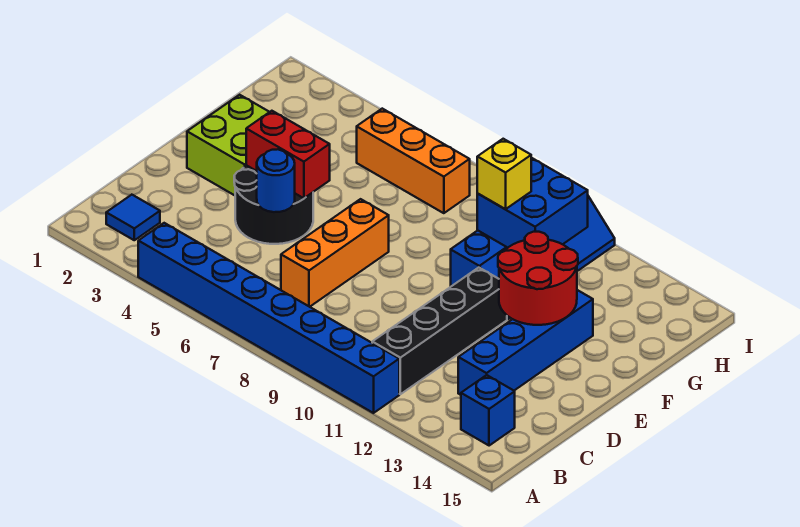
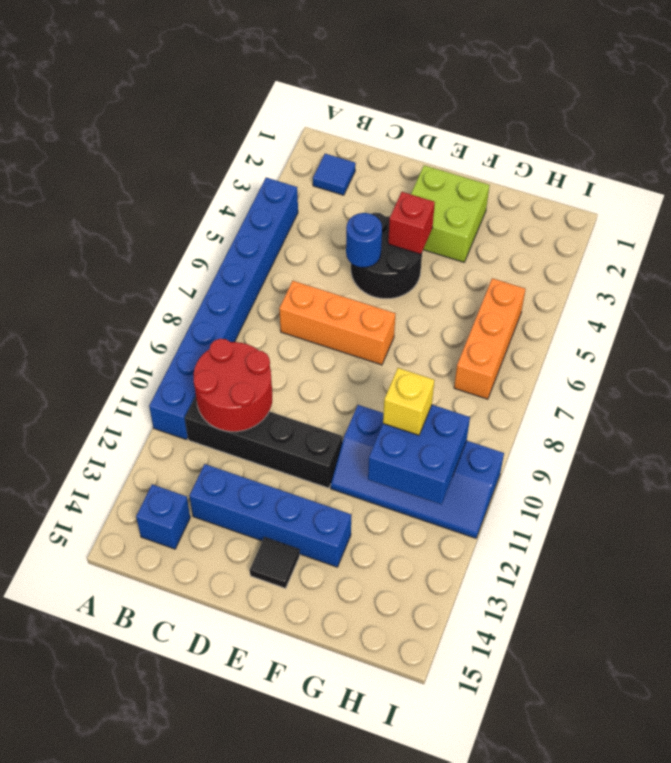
red brick E4:E5 level 2 -> red brick E4 level 2
red round brick E12:F13 level 2 -> red round brick B10:C11 level 2
none -> black tile E14 level 1

